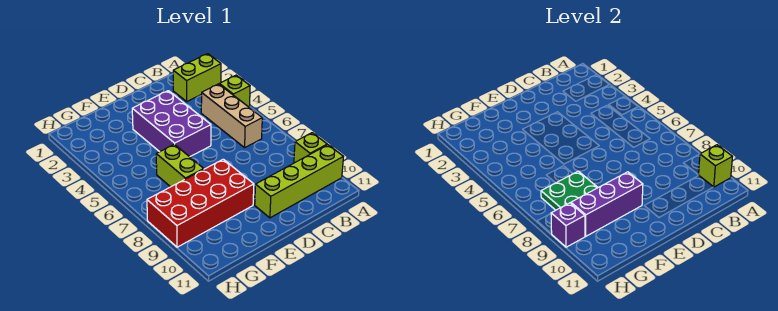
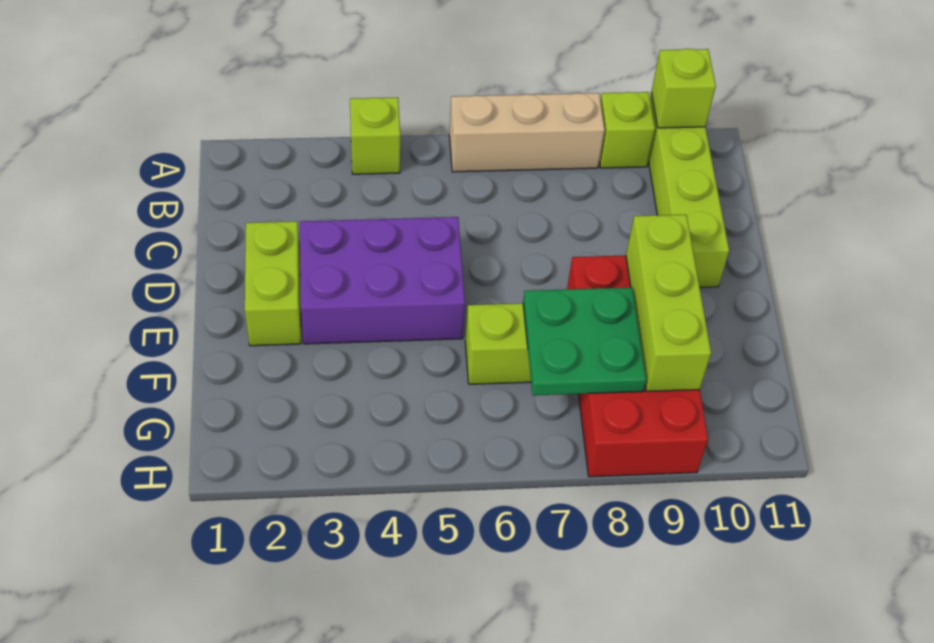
lime brick A2:B2 level 1 -> lime brick D2:E2 level 1
tan brick B4:B6 level 1 -> tan brick A6:A8 level 1
purple brick E9:G9 level 2 -> lime brick E9:G9 level 2
purple brick H9 level 2 -> none

